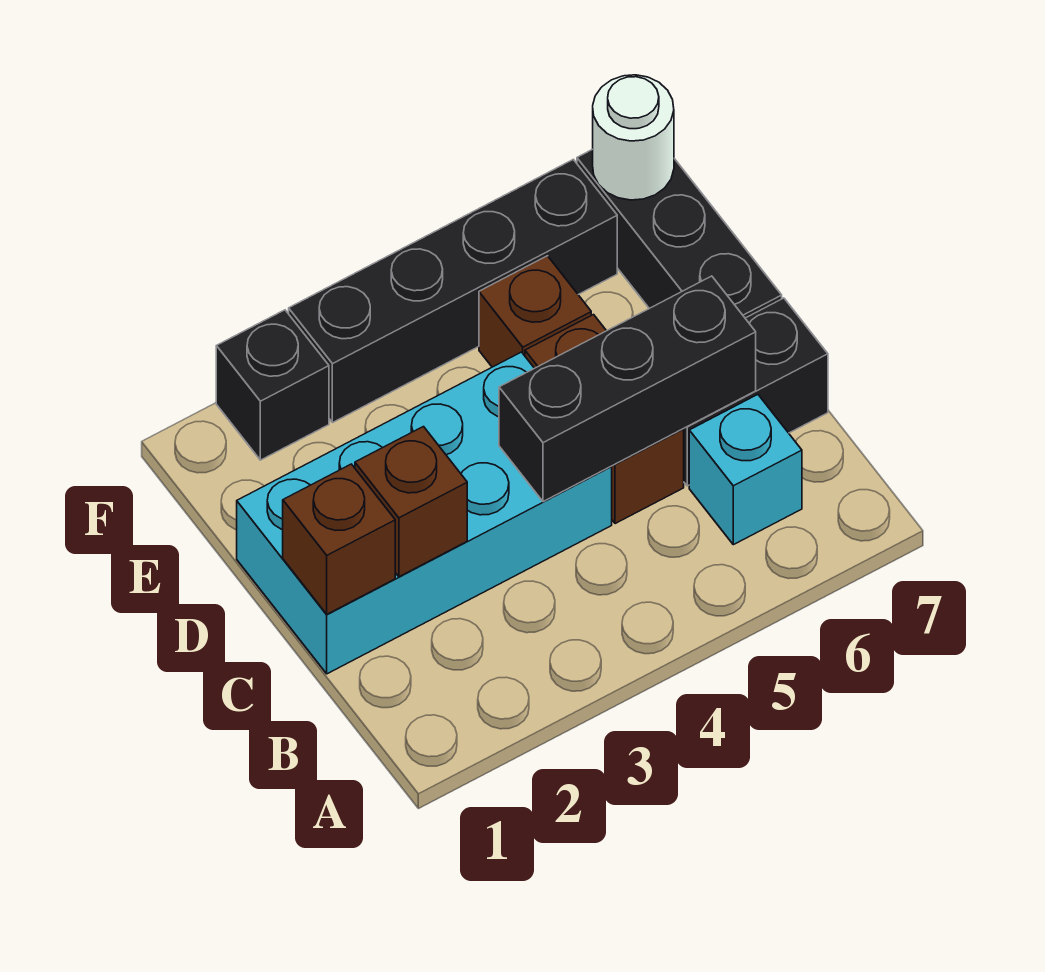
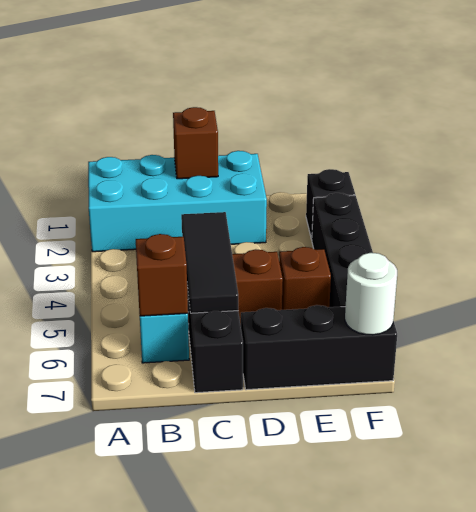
cyan brick C1:D4 level 1 -> cyan brick A1:D2 level 1
brown brick C2 level 2 -> brown brick B6 level 2
black brick C4:C6 level 2 -> black tile C4:C6 level 2

